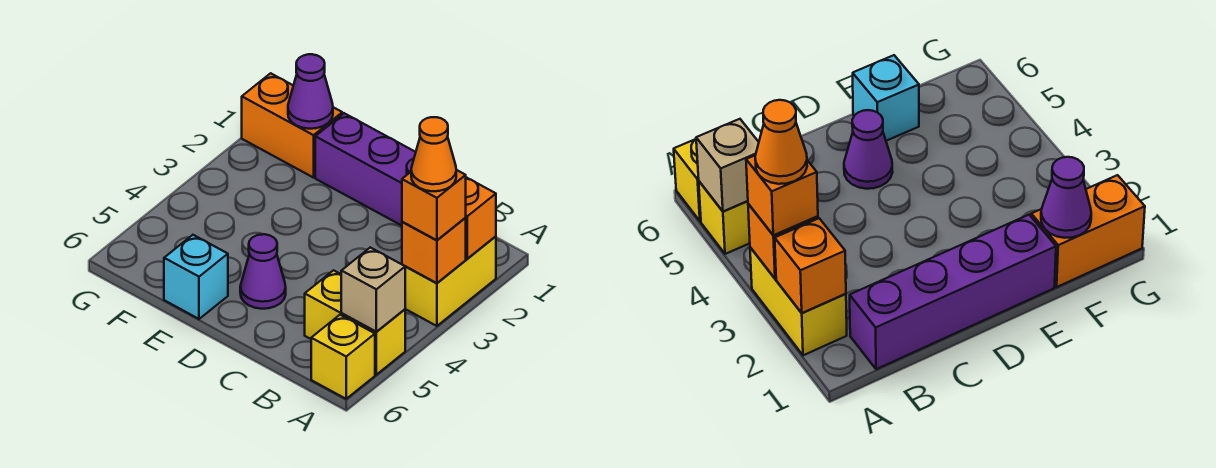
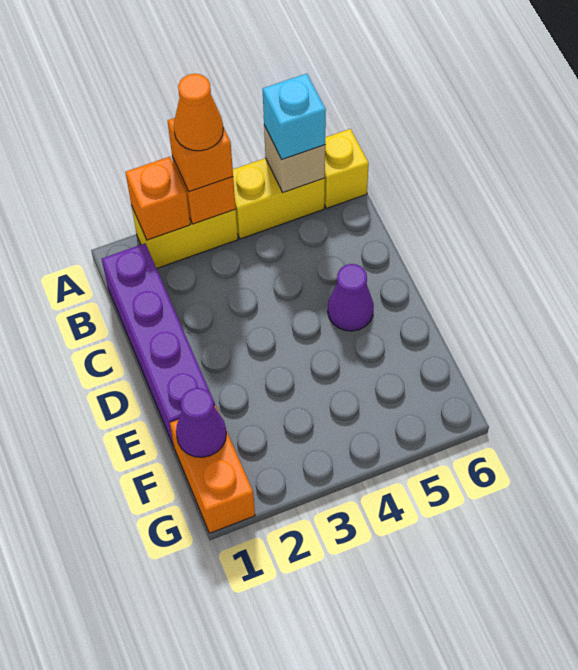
yellow brick A5:B5 level 1 -> yellow brick A4:A5 level 1
cyan brick E6 level 1 -> cyan brick A5 level 3

